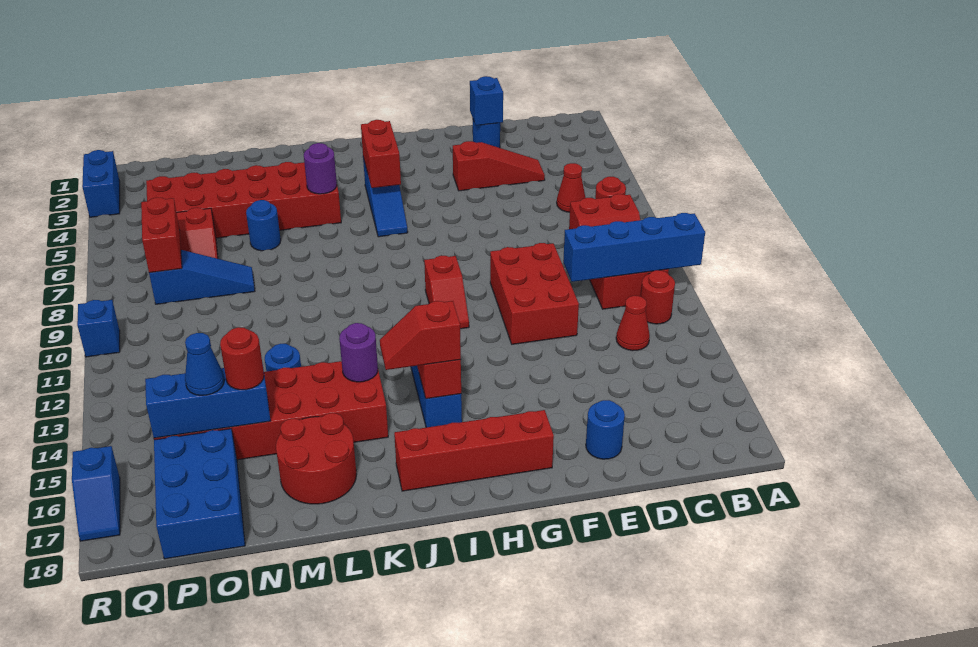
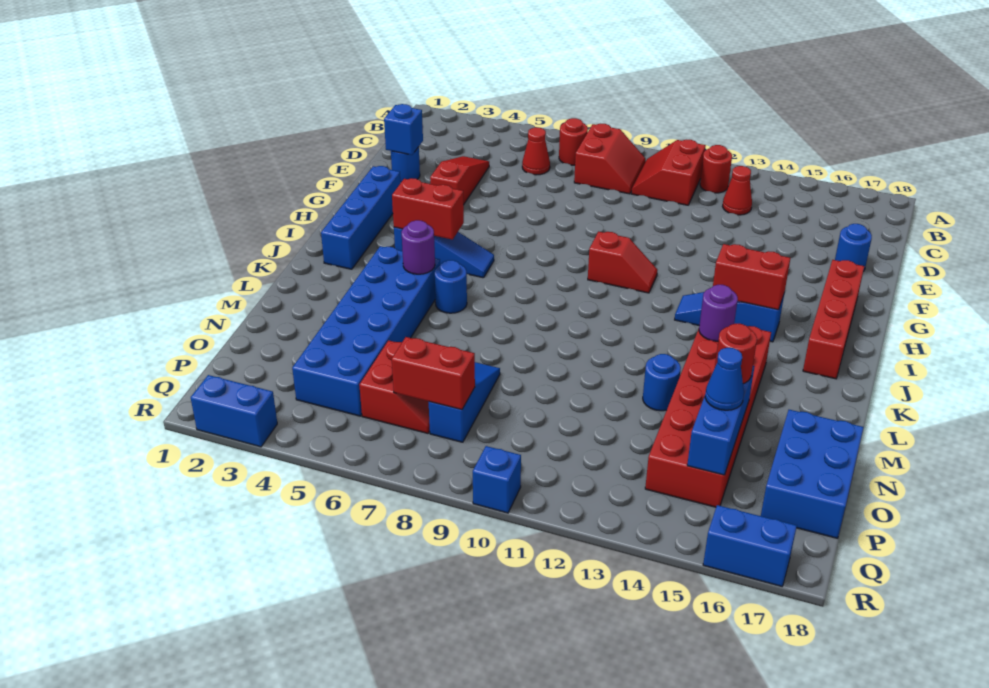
blue brick A11:D11 level 2 -> blue brick G2:J2 level 1
red brick E10:F12 level 1 -> none
red slope I15:J15 level 3 top I -> none
red brick K4:P5 level 1 -> blue brick K4:P5 level 1
red round brick L16:M17 level 1 -> none
blue round brick M6 level 1 -> blue round brick K6 level 1
blue brick O16:P18 level 1 -> blue brick N17:P18 level 1
blue slope R16:R17 level 1 top 16 -> blue brick R16:R17 level 1

